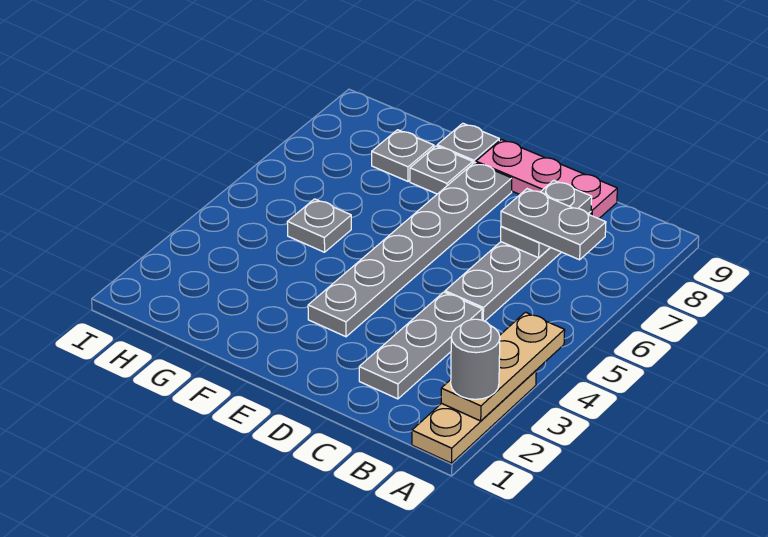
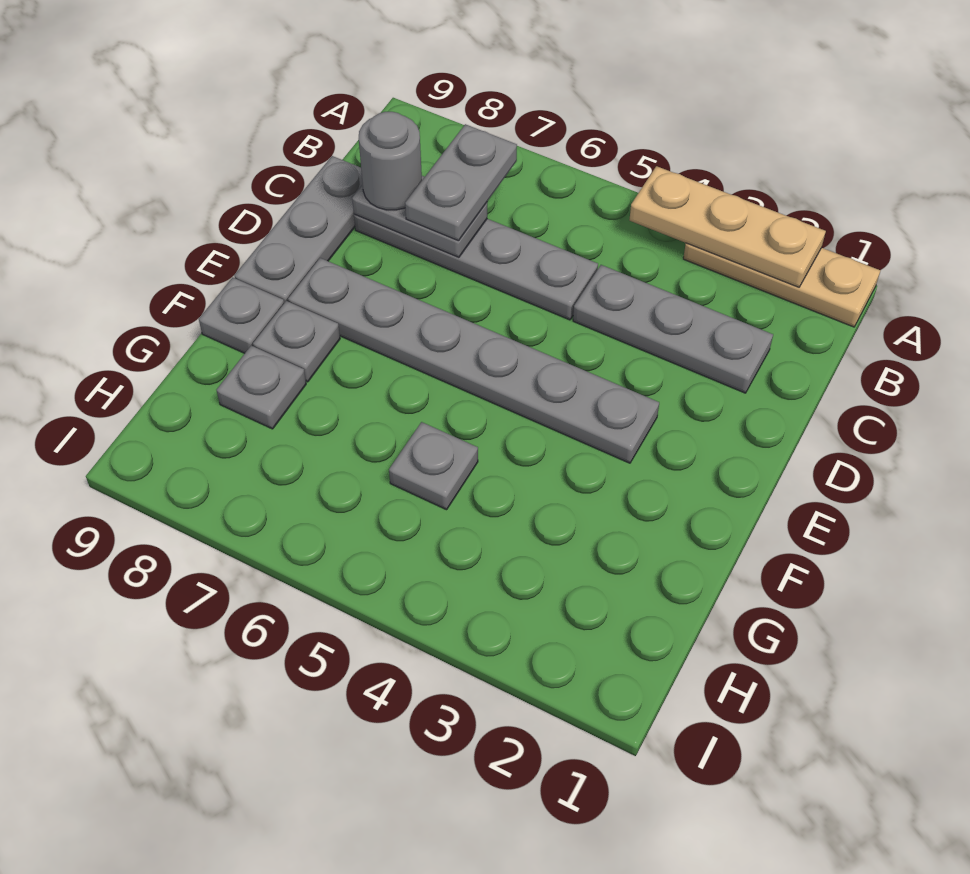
grey round brick A2 level 3 -> grey round brick C8 level 3
pink plate C9:E9 level 1 -> grey plate C9:E9 level 1

